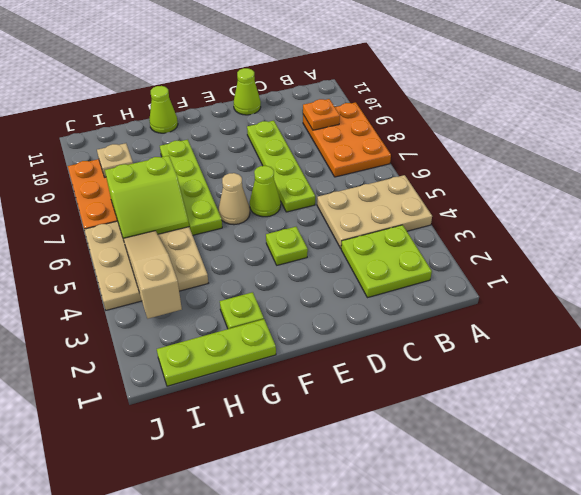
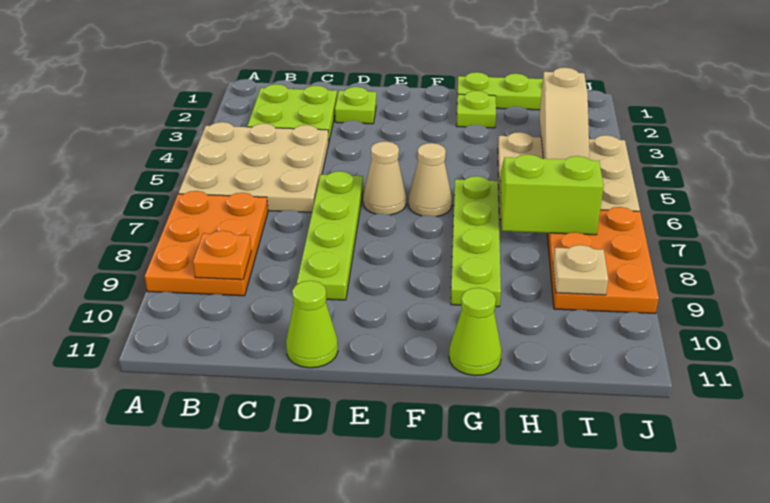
tan plate A4:C5 level 1 -> tan plate A4:C6 level 1
lime plate E4 level 1 -> lime plate D2 level 1
lime cone E6 level 1 -> tan cone E6 level 1

